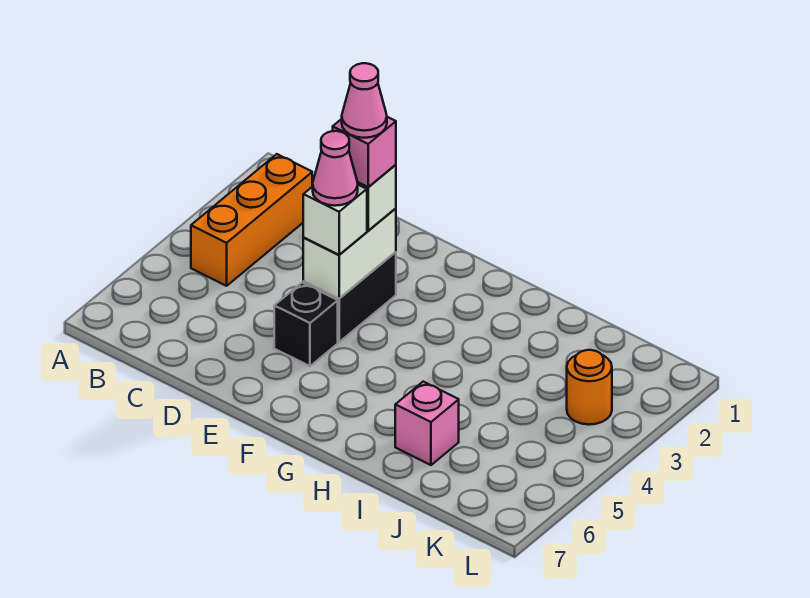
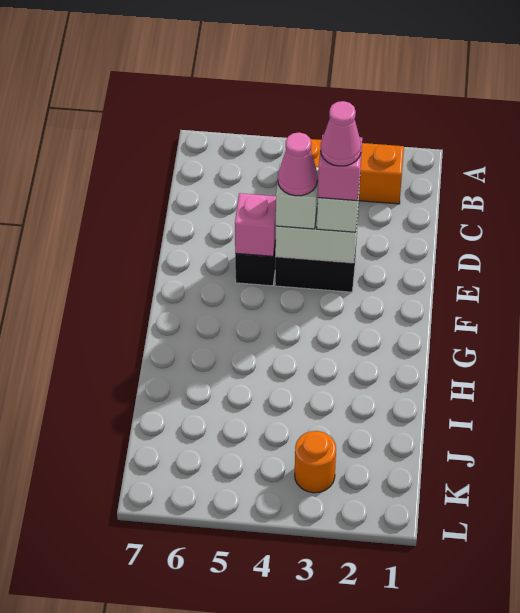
pink brick I6 level 1 -> pink brick E5 level 2

